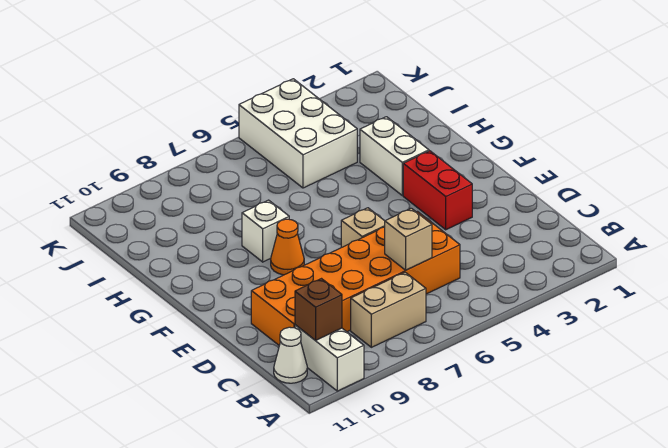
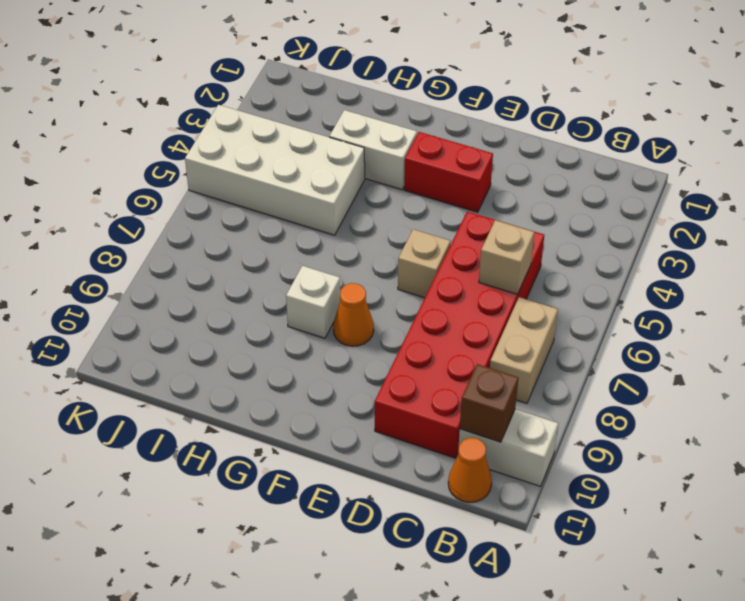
white cone B11 level 1 -> orange cone B11 level 1
orange brick C5:D10 level 1 -> red brick C5:D10 level 1
white brick I4:K5 level 1 -> white brick H4:K5 level 1

